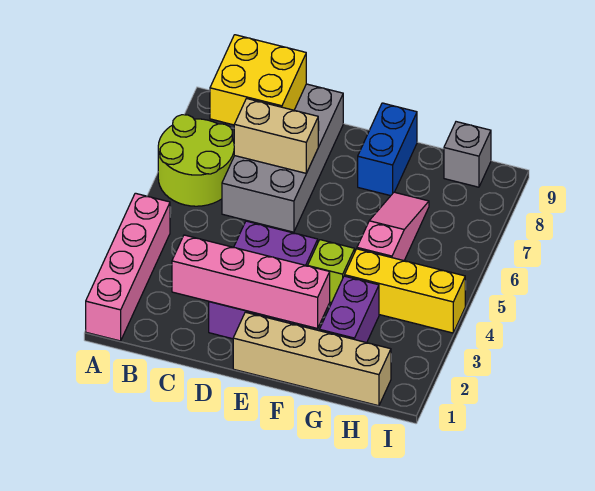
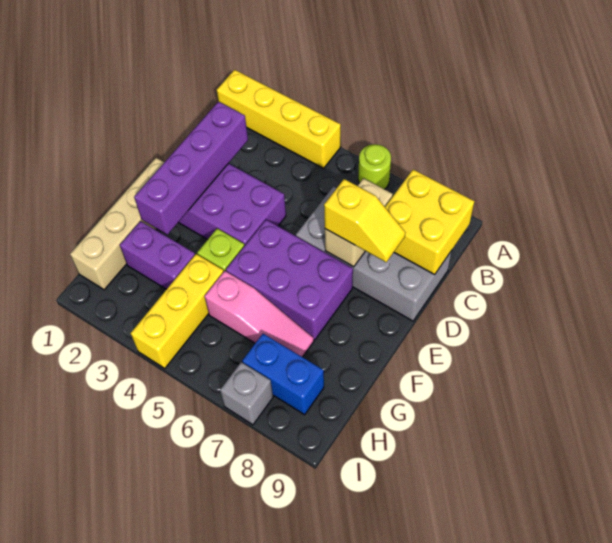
pink brick A1:A4 level 1 -> yellow brick A1:A4 level 1
lime round brick A6:B7 level 1 -> lime round brick A6 level 1
pink brick C2:F2 level 2 -> purple brick C2:F2 level 2
none -> yellow slope D7:D8 level 3 top 7
none -> purple brick E5:F7 level 1
blue brick F8:F9 level 1 -> blue brick H7:H8 level 1
grey brick H9 level 1 -> grey brick I7 level 1

